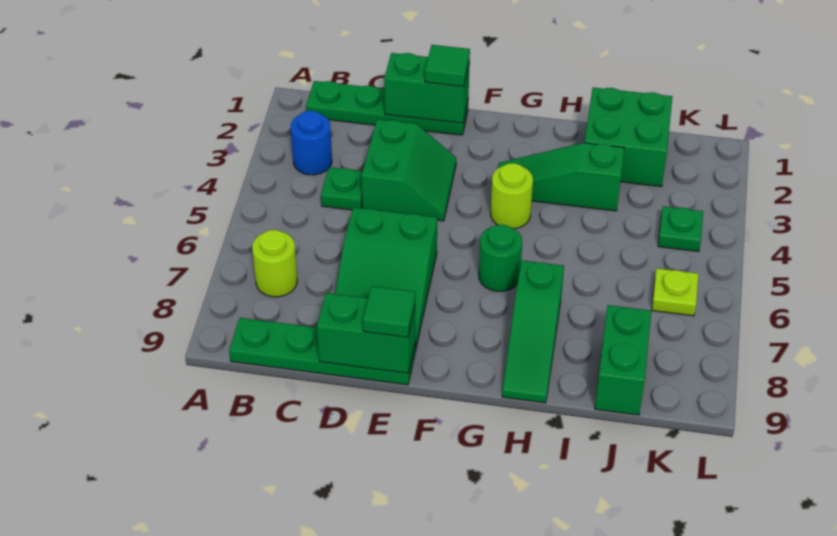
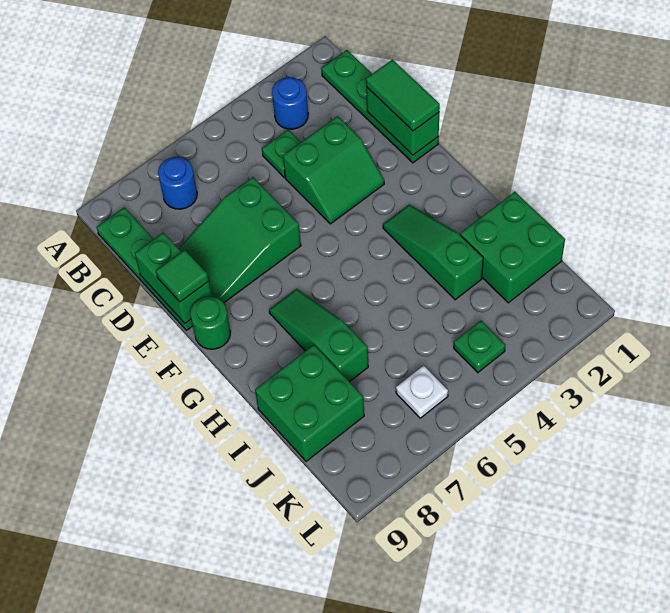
lime round brick B7 level 1 -> blue round brick B7 level 1
green tile E1 level 3 -> green tile D1:E1 level 3
lime round brick G4 level 1 -> none
green round brick G6 level 1 -> green round brick F9 level 1
green slope H7:H9 level 1 top 7 -> green slope G7:I7 level 1 top I
green brick J8:J9 level 1 -> green brick I8:J9 level 1
lime plate K6 level 1 -> white plate K6 level 1

